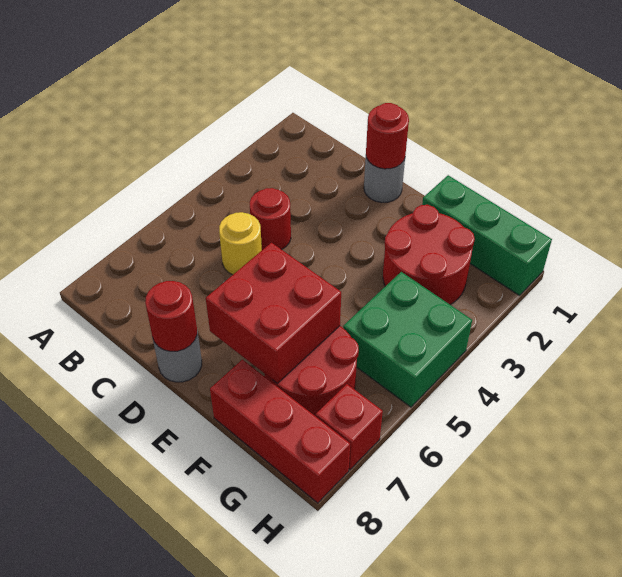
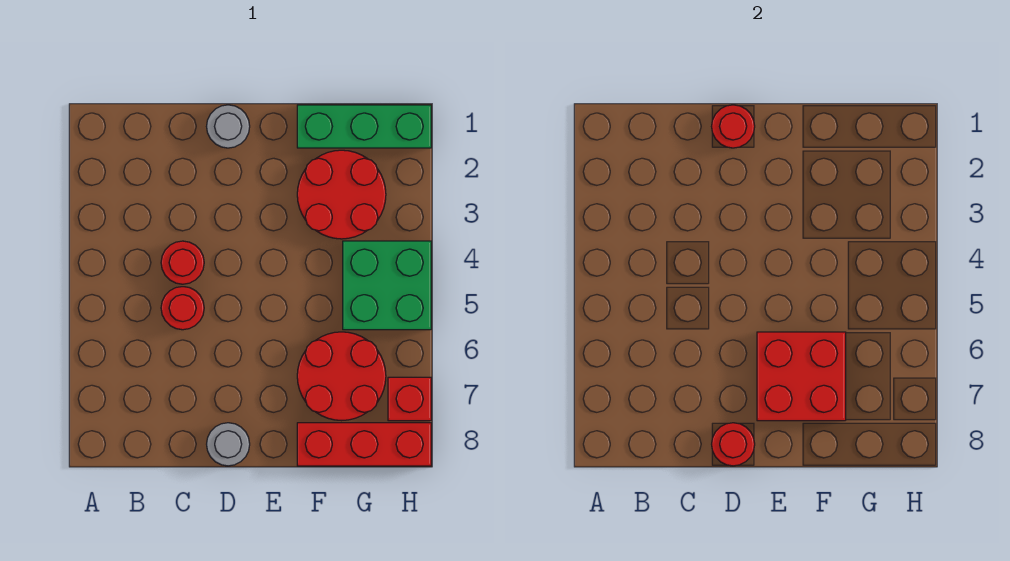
yellow round brick C5 level 1 -> red round brick C5 level 1

